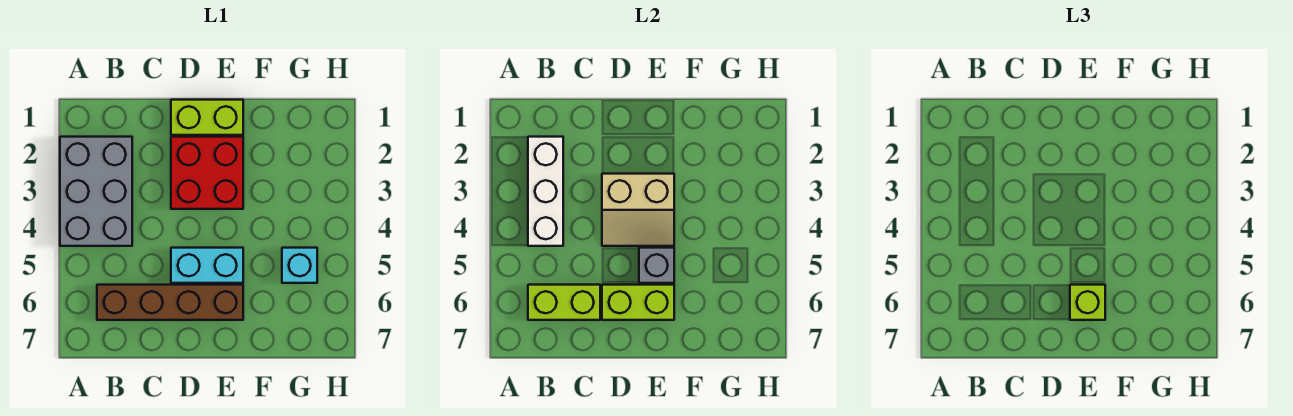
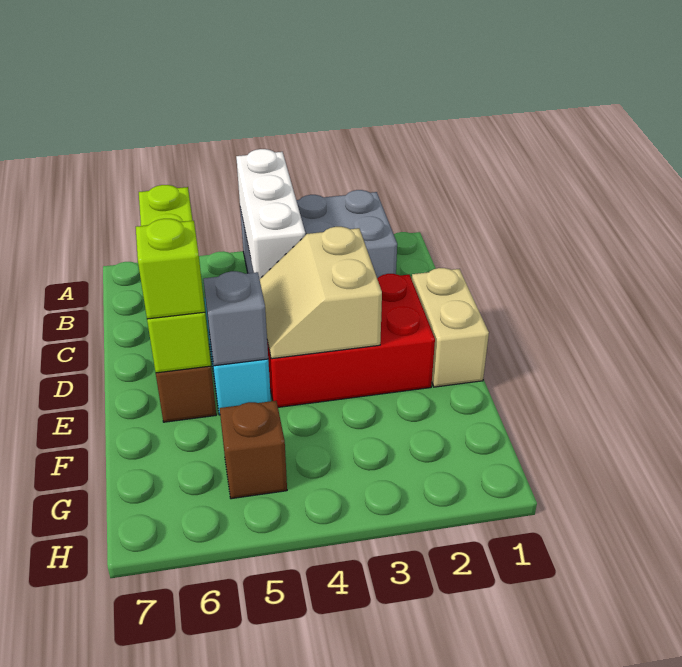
white brick B2:B4 level 2 -> white brick A4:C4 level 2
lime brick D1:E1 level 1 -> tan brick D1:E1 level 1
red brick D2:E3 level 1 -> red brick D2:E4 level 1
cyan brick G5 level 1 -> brown brick G5 level 1

